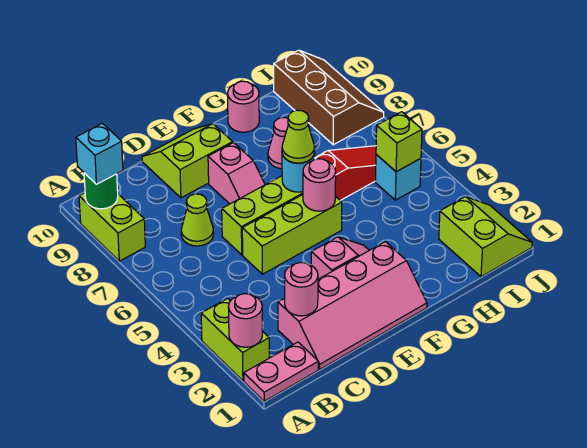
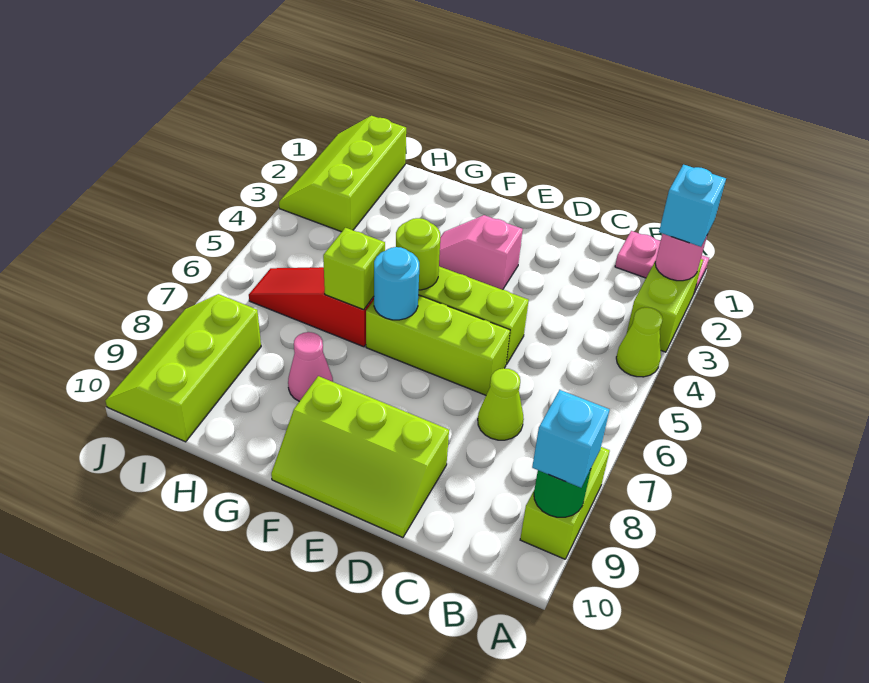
pink slope C1:F2 level 1 top 2 -> none
pink round brick C2 level 2 -> none
lime slope D9:E10 level 1 top 9 -> lime slope D9:F10 level 1 top 9
pink slope E7:E8 level 1 top 8 -> none
pink round brick F5 level 2 -> lime round brick F5 level 2
lime cone F6 level 3 -> lime cone A4 level 1
pink round brick G10 level 1 -> none
lime slope I1:J2 level 1 top I -> lime slope I1:J3 level 1 top I
cyan brick I5 level 1 -> cyan brick A2 level 3
lime brick I5 level 2 -> lime brick G6 level 2
brown slope I8:J10 level 1 top I -> lime slope I8:J10 level 1 top I

